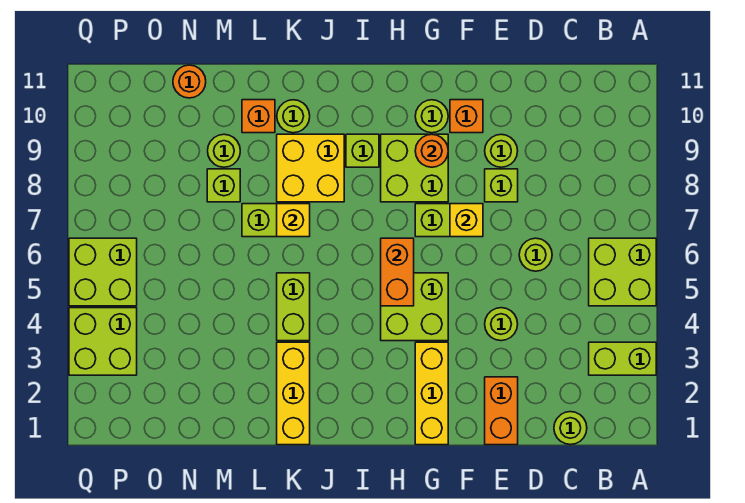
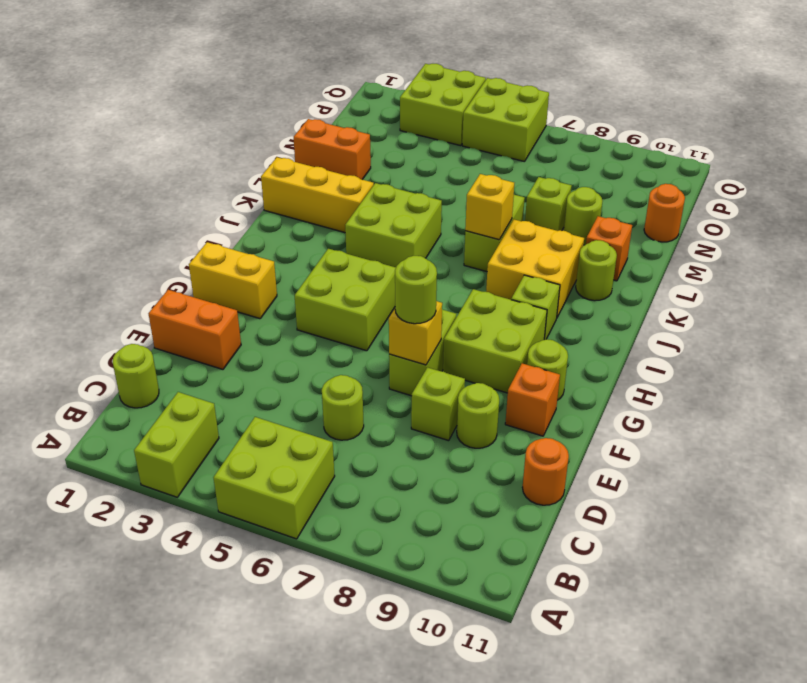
lime round brick E4 level 1 -> lime round brick F7 level 3
yellow brick G1:G3 level 1 -> yellow brick G1:G2 level 1
orange round brick G9 level 2 -> orange round brick D11 level 1
orange brick H5:H6 level 2 -> orange brick M1:M2 level 1
lime brick K4:K5 level 1 -> lime brick J4:K5 level 1

